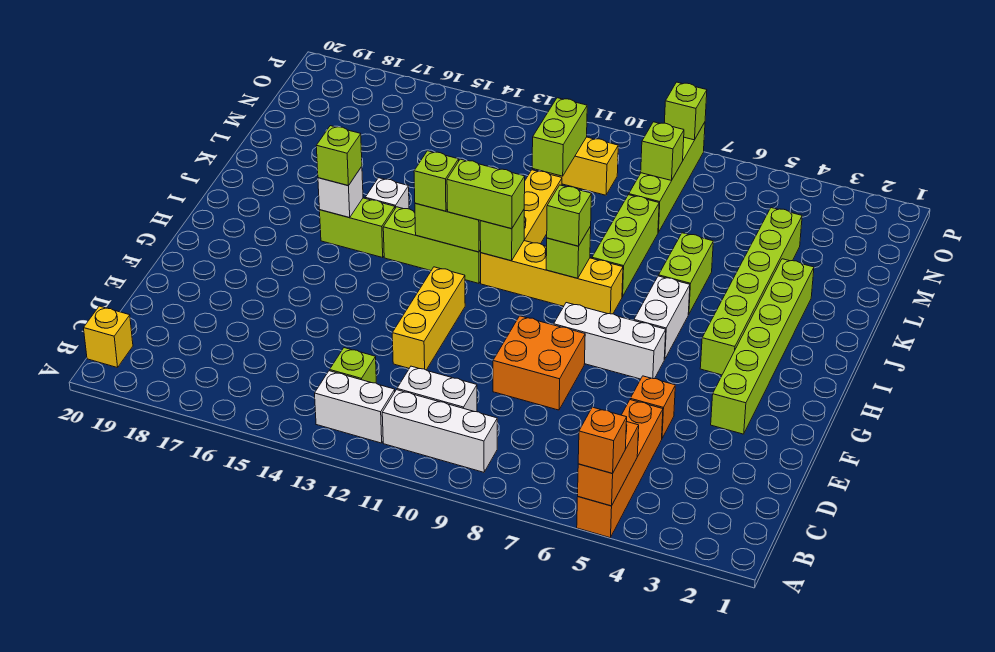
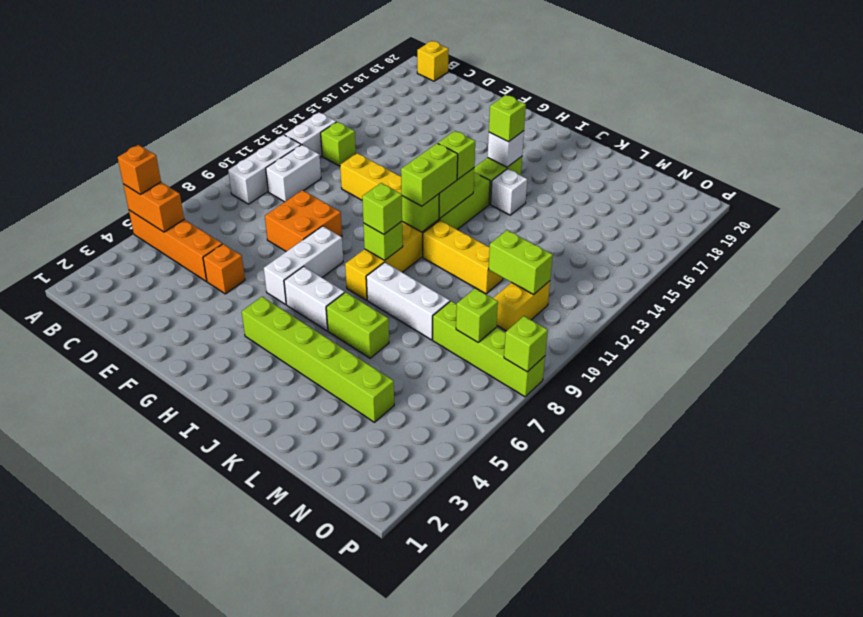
lime brick F3:K3 level 1 -> none
lime brick J8:L8 level 1 -> white brick J8:L8 level 1

